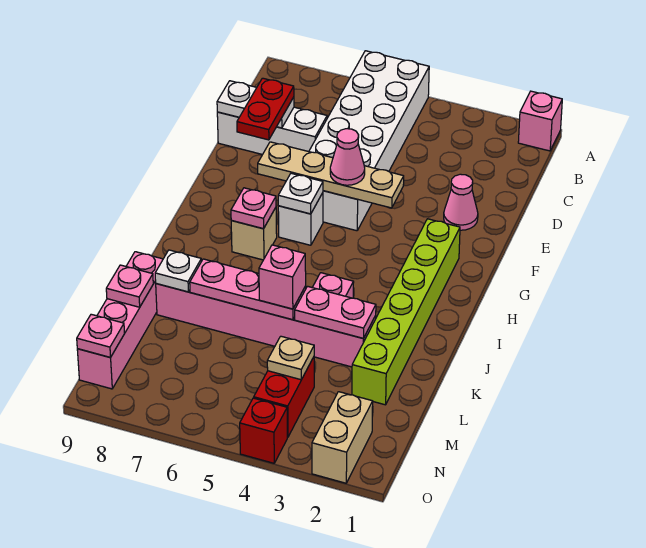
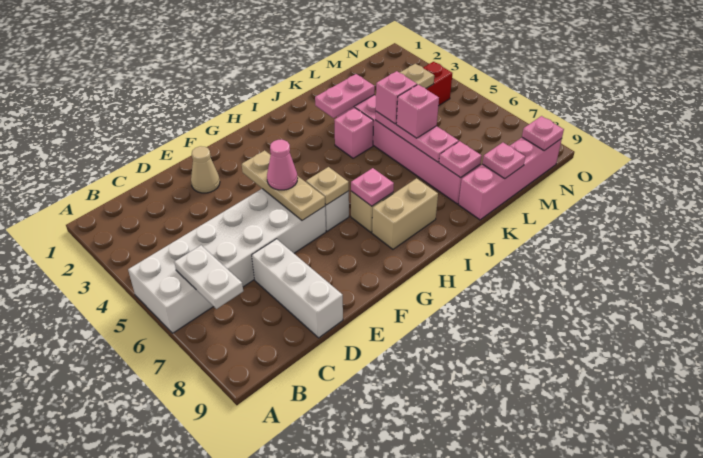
pink brick A1 level 1 -> pink brick K6 level 3
white plate D8:D9 level 2 -> white plate B6:B7 level 2
red plate D8:E8 level 3 -> none
pink cone E2 level 1 -> tan cone E2 level 1
tan plate F4:F7 level 2 -> tan plate F4:F6 level 2
lime brick G2:L2 level 1 -> none
white plate G6 level 2 -> tan plate G6 level 2
pink plate K3:K4 level 2 -> pink plate J3:K3 level 2
white plate K8 level 2 -> pink plate K8 level 2
tan brick N2:O2 level 1 -> tan brick H8:I8 level 1
red brick O4 level 1 -> none

